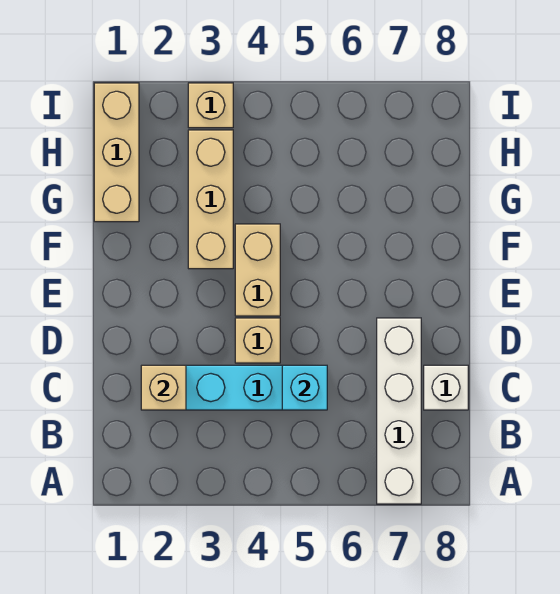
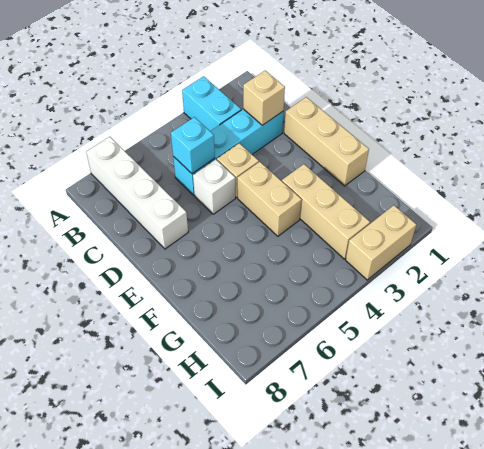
none -> cyan brick A3:B3 level 1
white brick C8 level 1 -> white brick D5 level 1
tan brick G1:I1 level 1 -> tan brick D1:F1 level 1
tan brick I3 level 1 -> tan brick I2:I3 level 1

